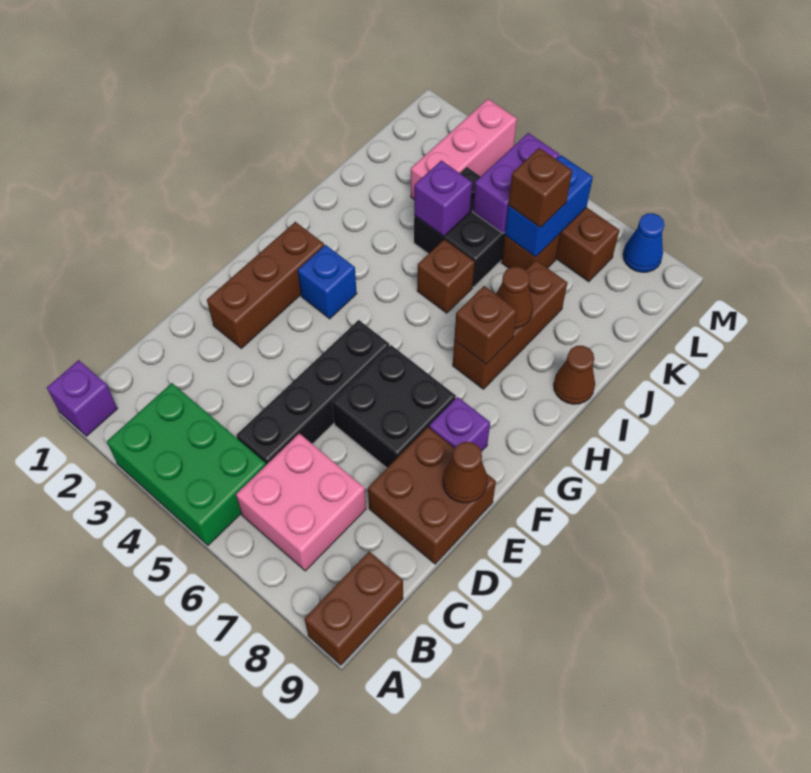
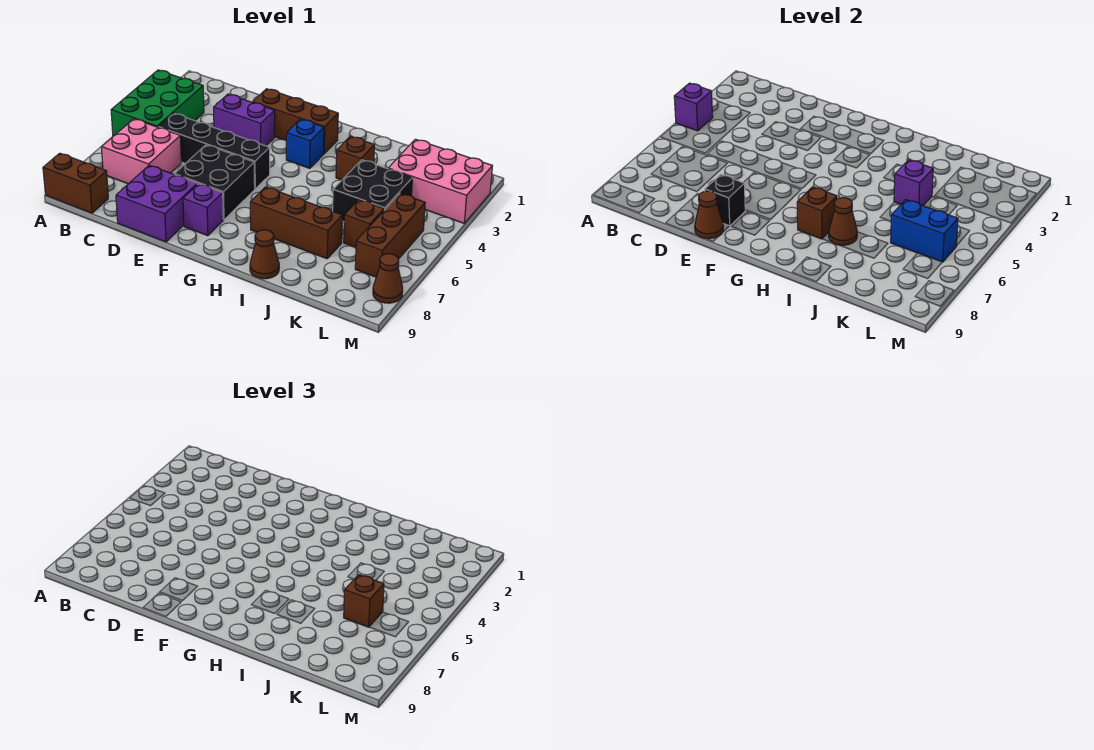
purple brick A1 level 1 -> purple brick A4 level 2
brown brick D8:E9 level 1 -> purple brick D8:E9 level 1
none -> black brick E8 level 2
brown brick I5 level 1 -> brown brick I3 level 1
pink brick K3:M3 level 1 -> pink brick K2:M3 level 1
purple brick K5:L5 level 2 -> purple brick D3:E3 level 1
blue cone M8 level 1 -> brown cone M8 level 1

